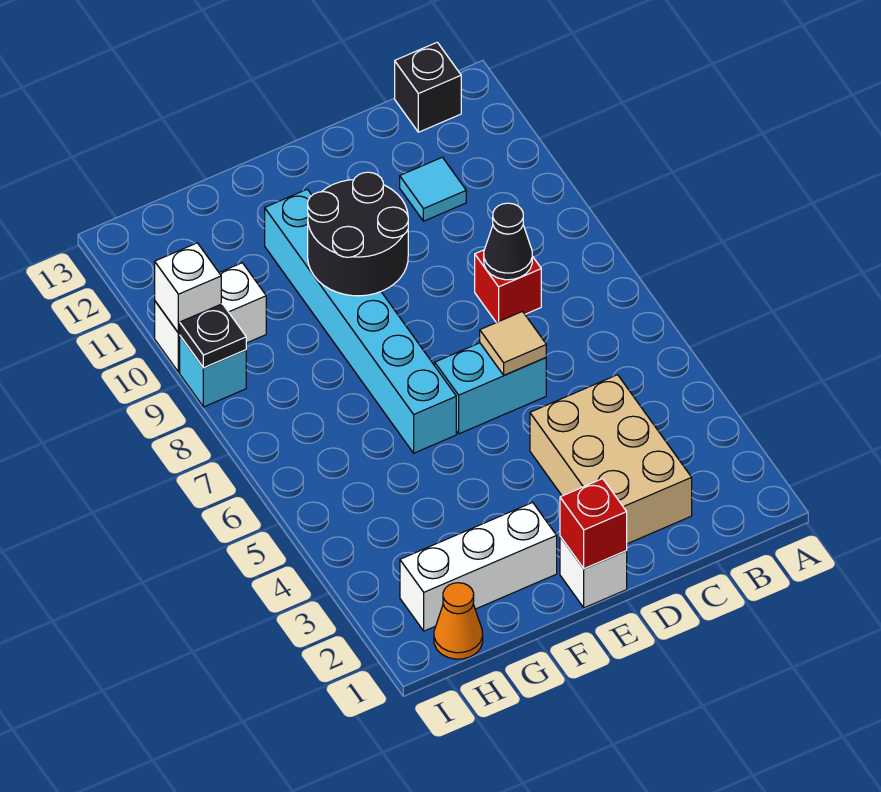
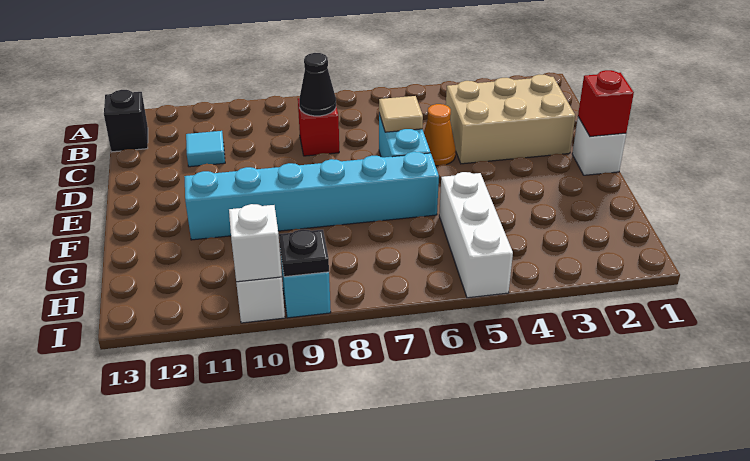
black round brick E9:F10 level 2 -> none
white brick F2:H2 level 1 -> white brick G5:I5 level 1
orange cone H1 level 1 -> orange cone D5 level 1

